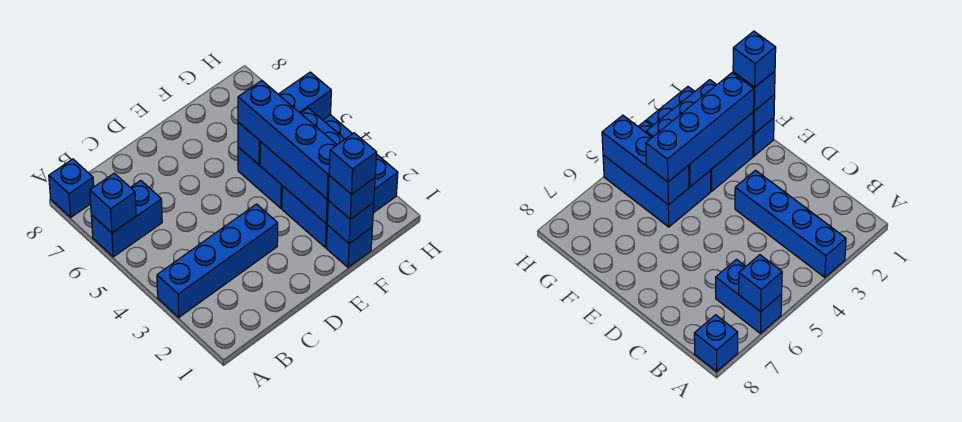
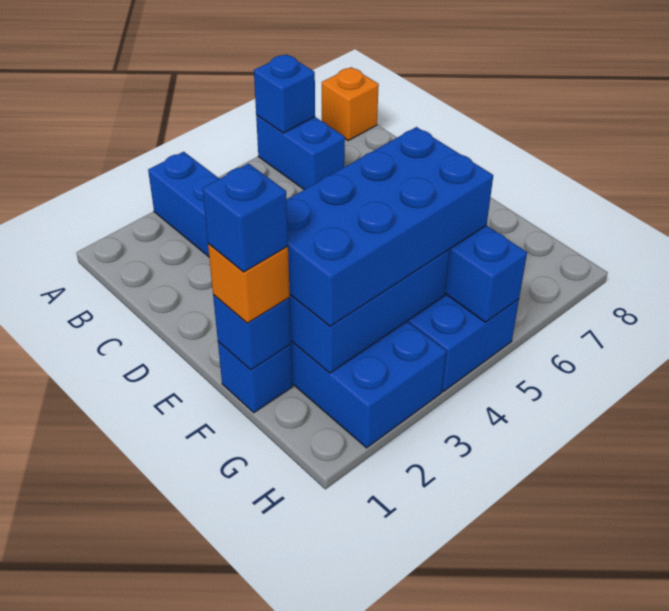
blue brick A8 level 1 -> orange brick A8 level 1
blue brick F1 level 3 -> orange brick F1 level 3
blue brick F2:F5 level 3 -> blue brick F2:G5 level 3

